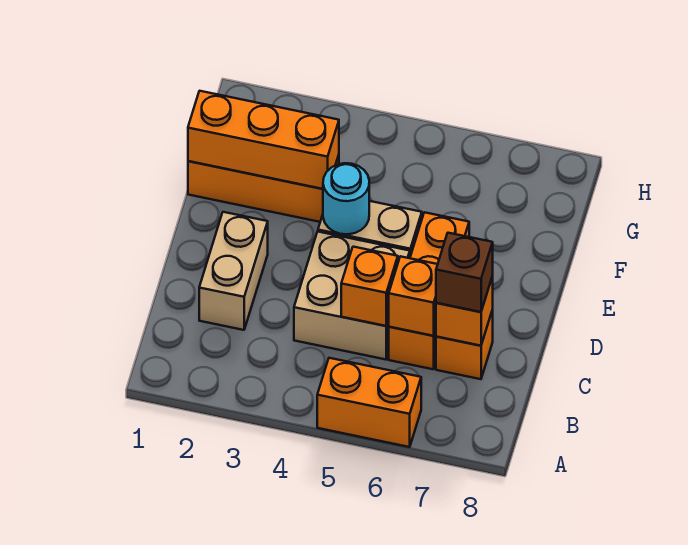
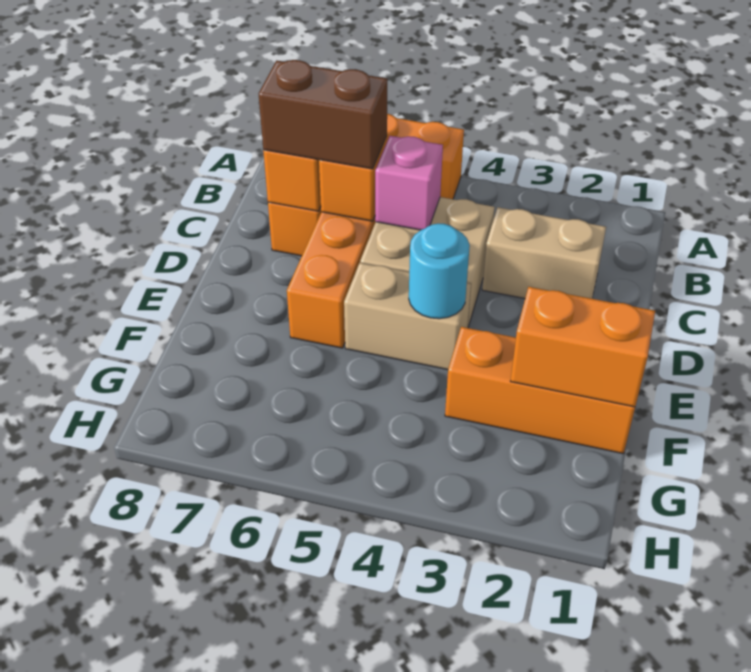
tan brick C2:D2 level 1 -> tan brick C2:C3 level 1
orange brick C5 level 2 -> pink brick C5 level 2
brown brick C7 level 3 -> brown brick C6:C7 level 3
orange brick F1:F3 level 2 -> orange brick F1:F2 level 2

